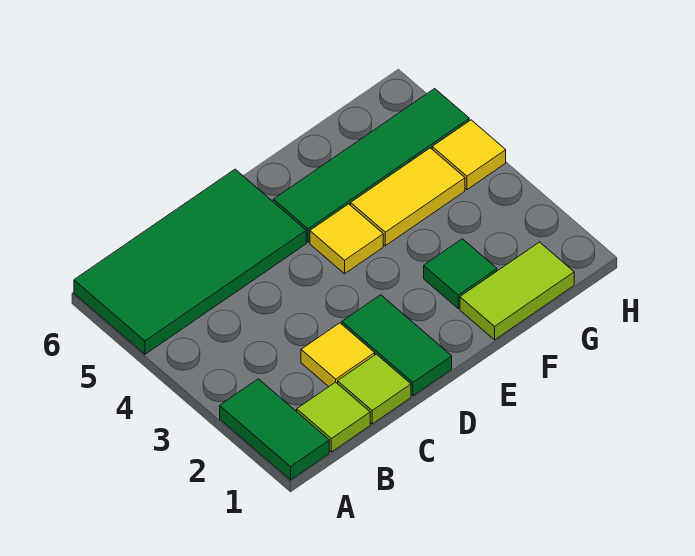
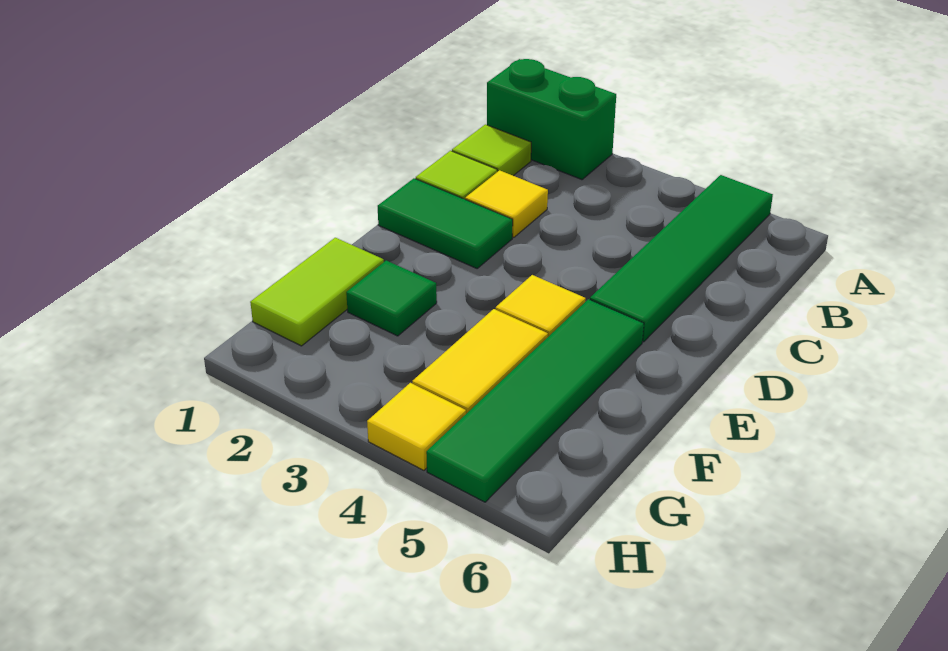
green tile A1:A2 level 1 -> green brick A1:A2 level 1
green tile A5:D6 level 1 -> green tile A5:D5 level 1

